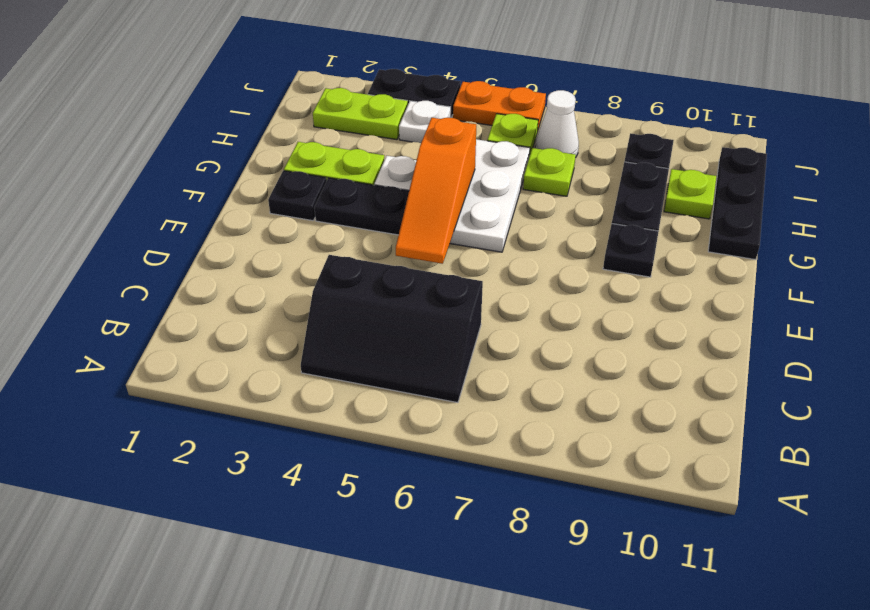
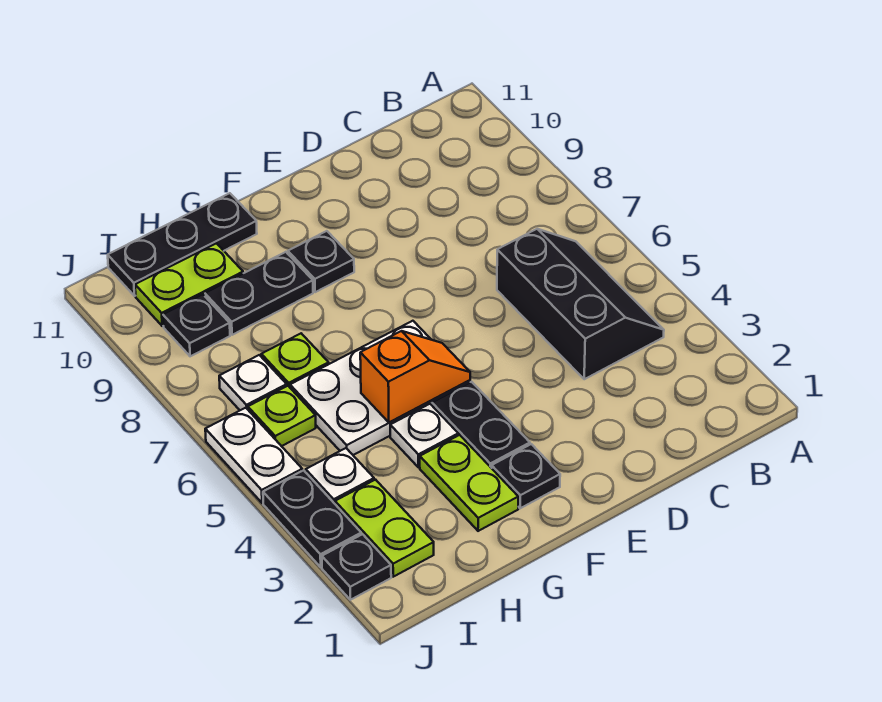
orange slope E5:G5 level 2 top G -> orange slope F5:G5 level 2 top G
lime plate H10 level 1 -> lime plate H10:I10 level 1
white cone I7 level 1 -> white plate I7 level 1
none -> black plate J2 level 1
orange plate J5:J6 level 1 -> white plate J5:J6 level 1

